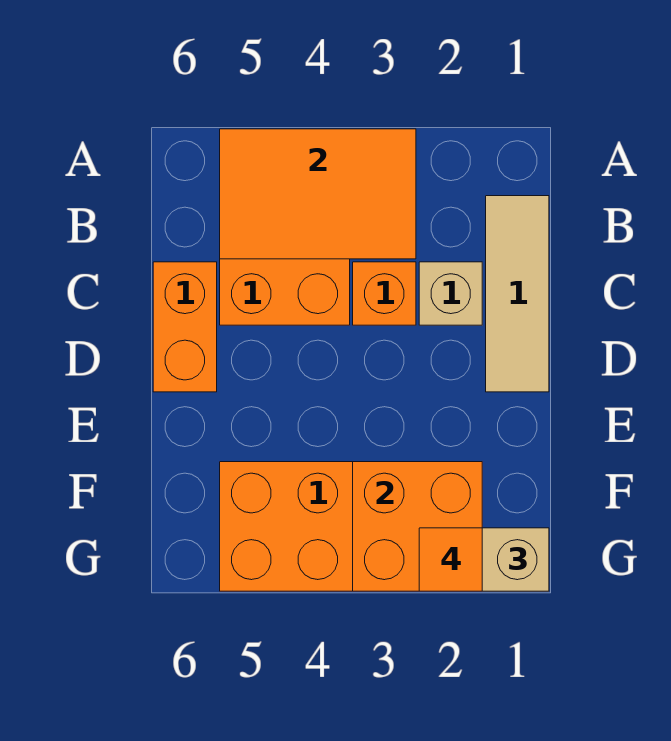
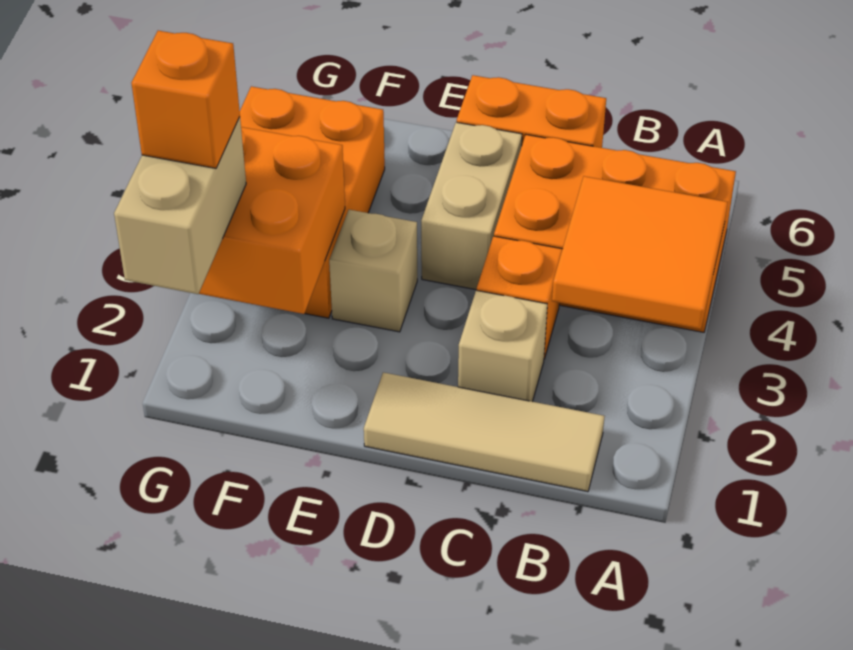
orange tile A3:B5 level 2 -> orange tile A3:B4 level 2
none -> tan brick D4:D5 level 1
none -> tan brick E3 level 1
orange tile G2 level 4 -> orange brick G2 level 4

